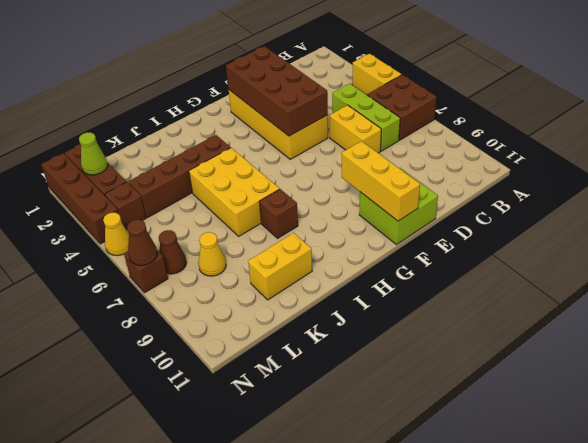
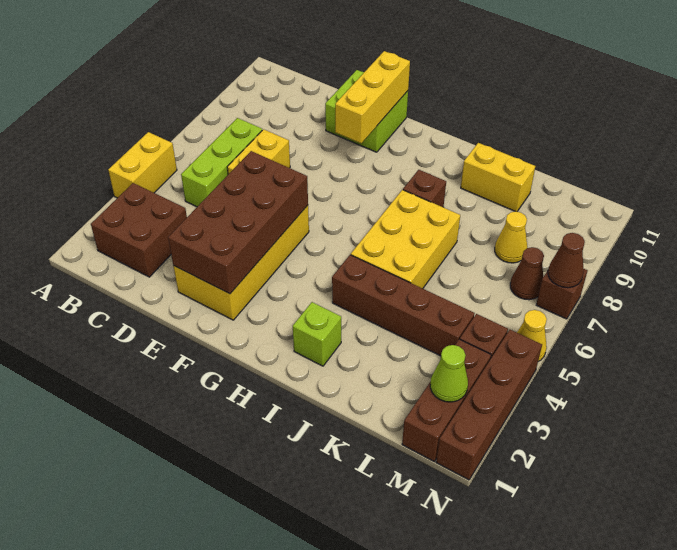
brown brick A6:B7 level 1 -> brown brick B2:C3 level 1
none -> lime brick I2 level 1

